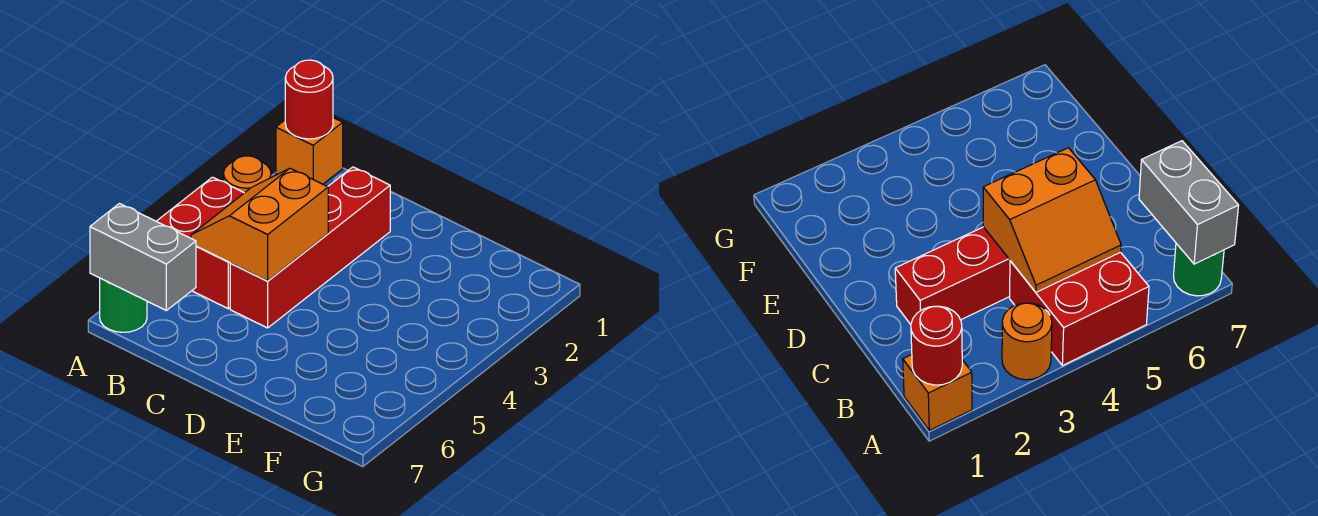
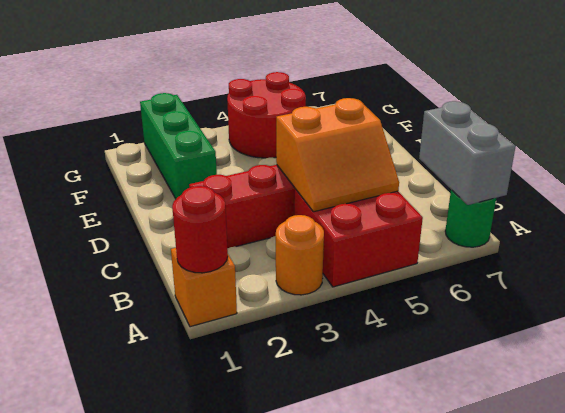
none -> green brick E2:G2 level 1
none -> red round brick F4:G5 level 1

